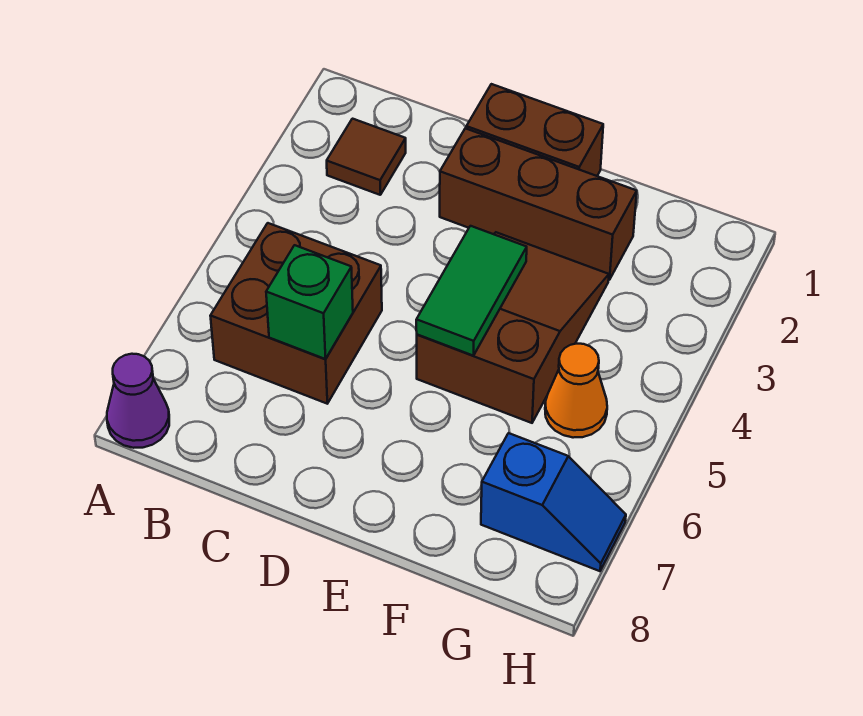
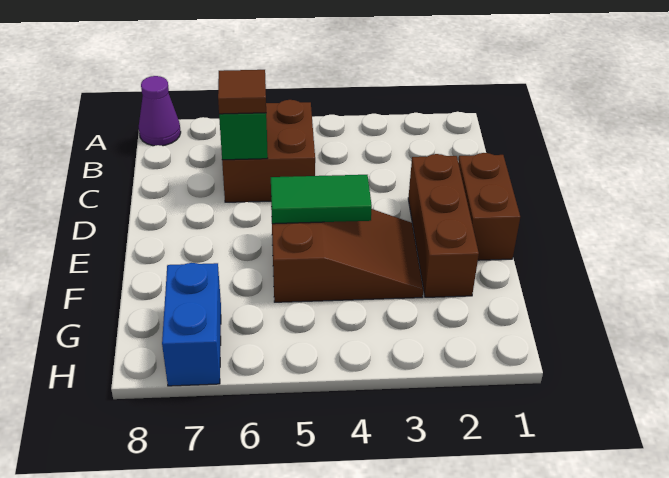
brown tile B2 level 1 -> brown tile C6 level 3
orange cone G5 level 1 -> none
blue slope G7:H7 level 1 top G -> blue brick G7:H7 level 1

